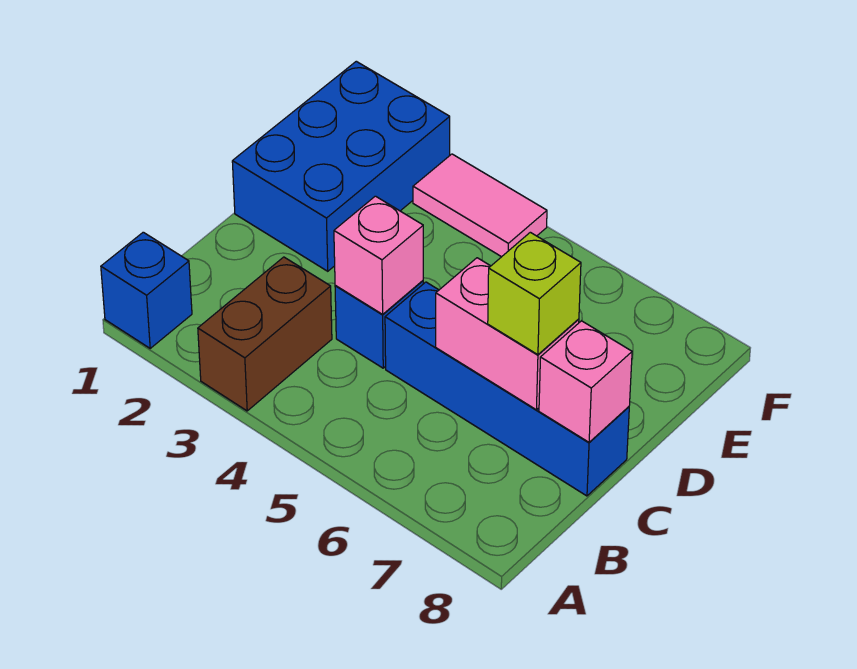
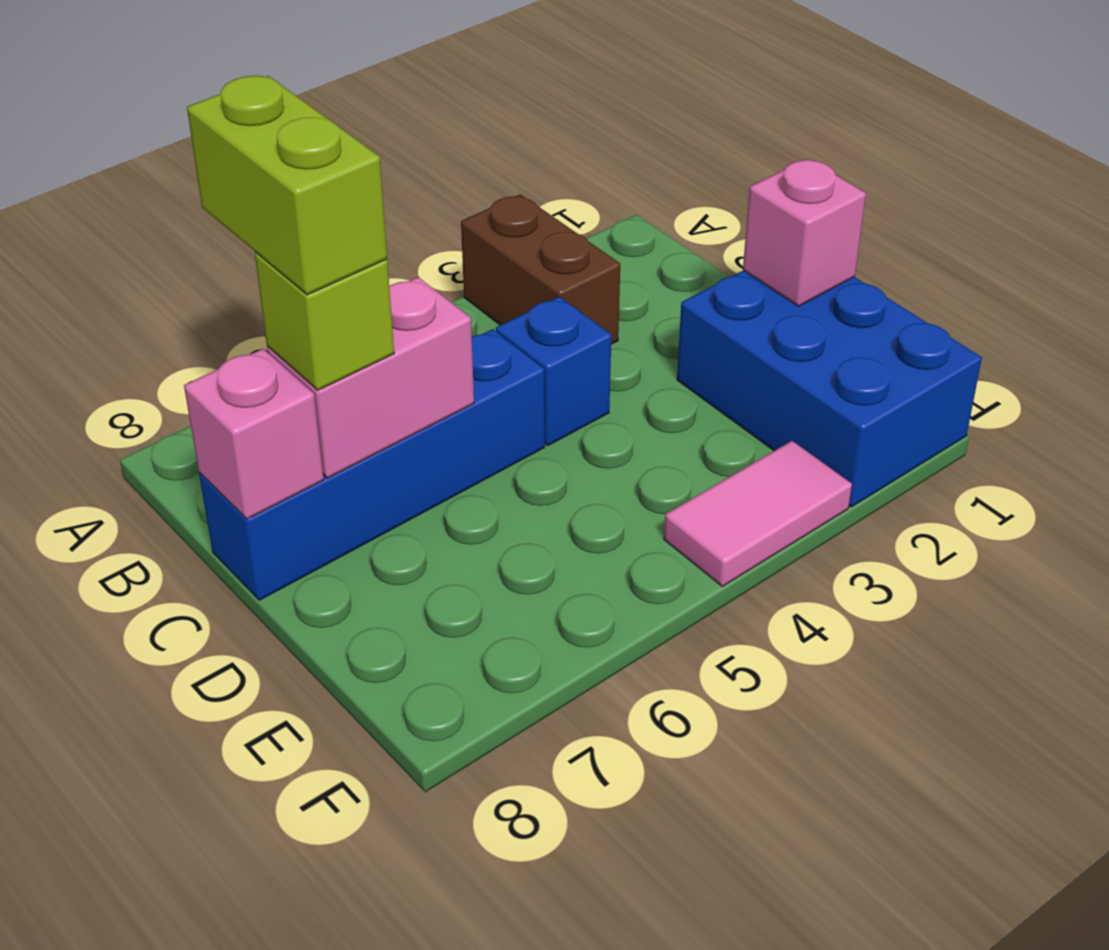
blue brick A1 level 1 -> none
none -> lime brick B7:C7 level 4
pink brick C4 level 2 -> pink brick D1 level 2

